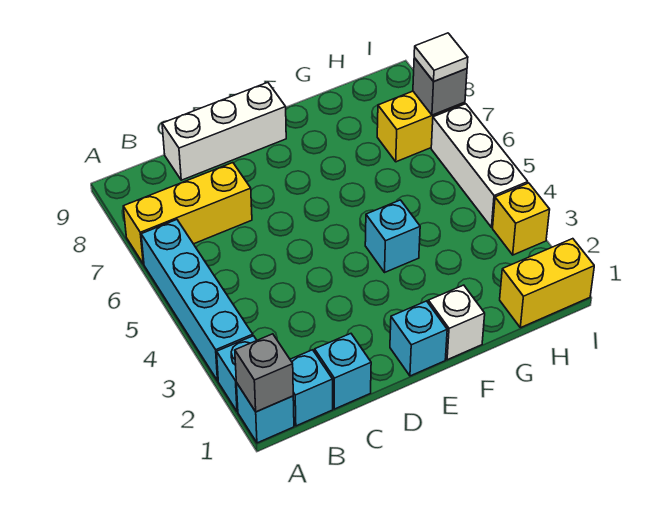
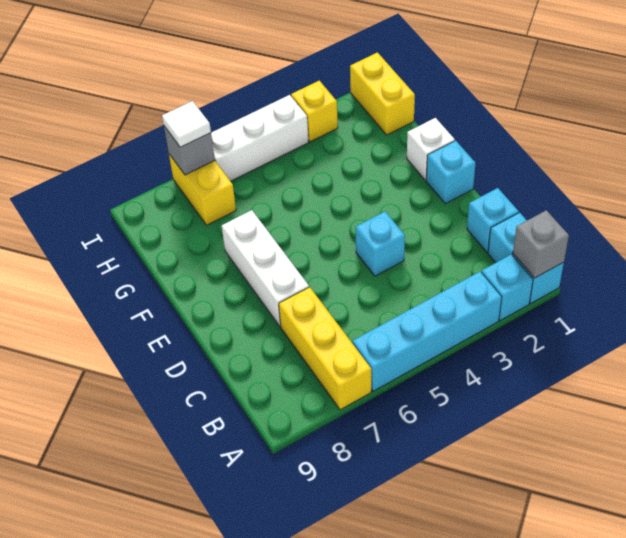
white brick C9:E9 level 1 -> white brick D7:F7 level 1
cyan brick F4 level 1 -> cyan brick D4 level 1

